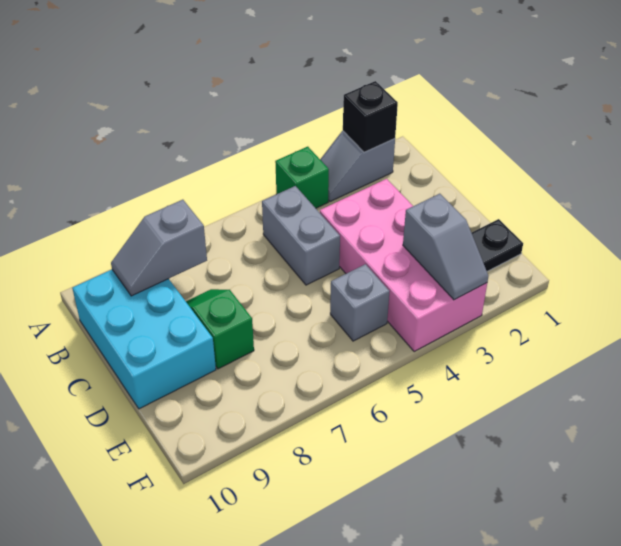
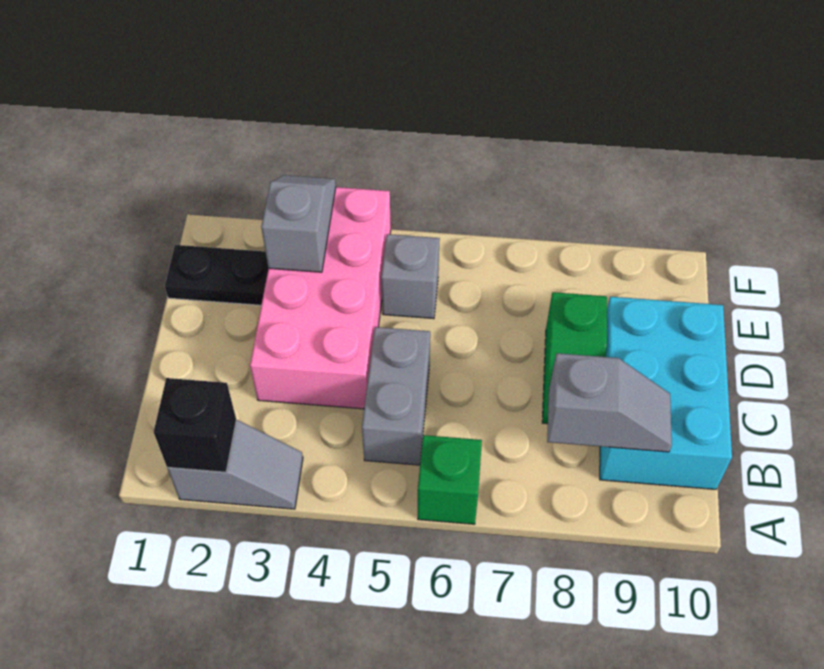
green brick A4 level 1 -> green brick A6 level 1

